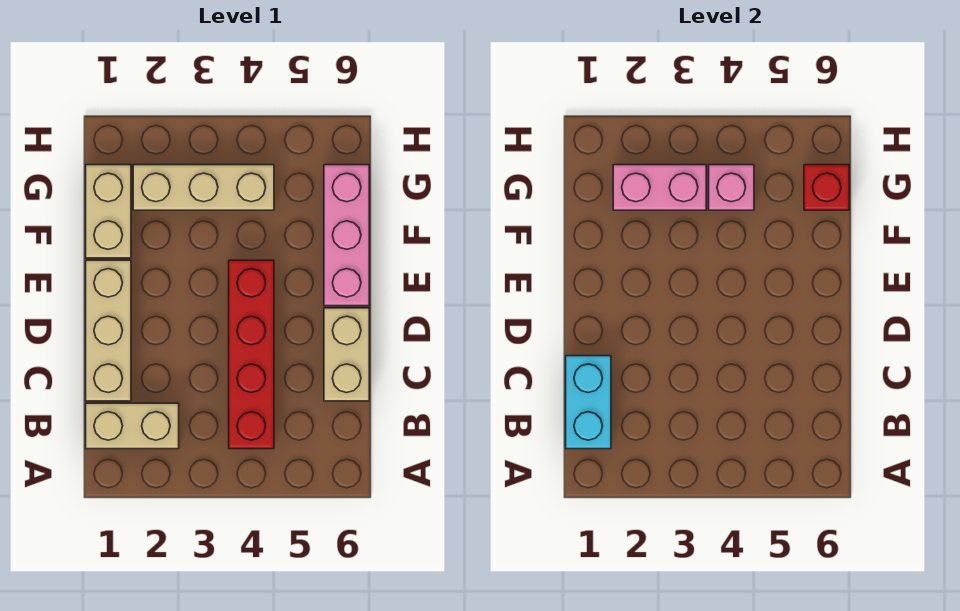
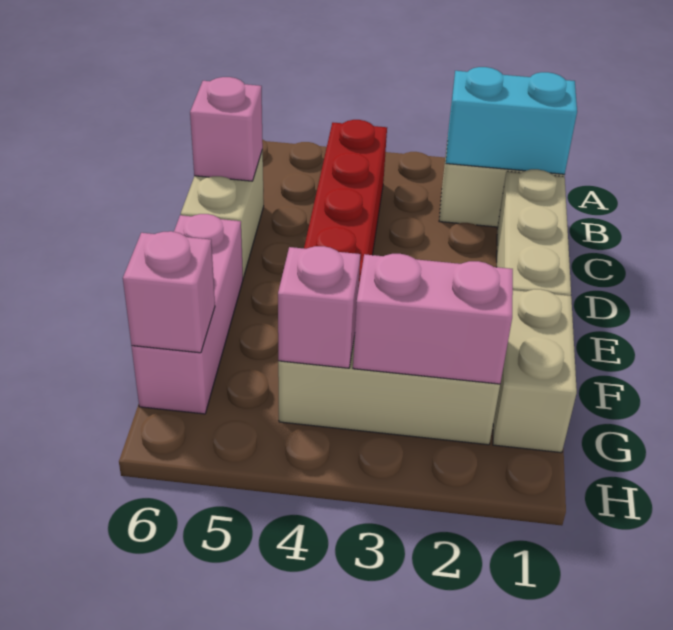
cyan brick B1:C1 level 2 -> cyan brick B1:B2 level 2
none -> pink brick C6 level 2
red brick G6 level 2 -> pink brick G6 level 2

